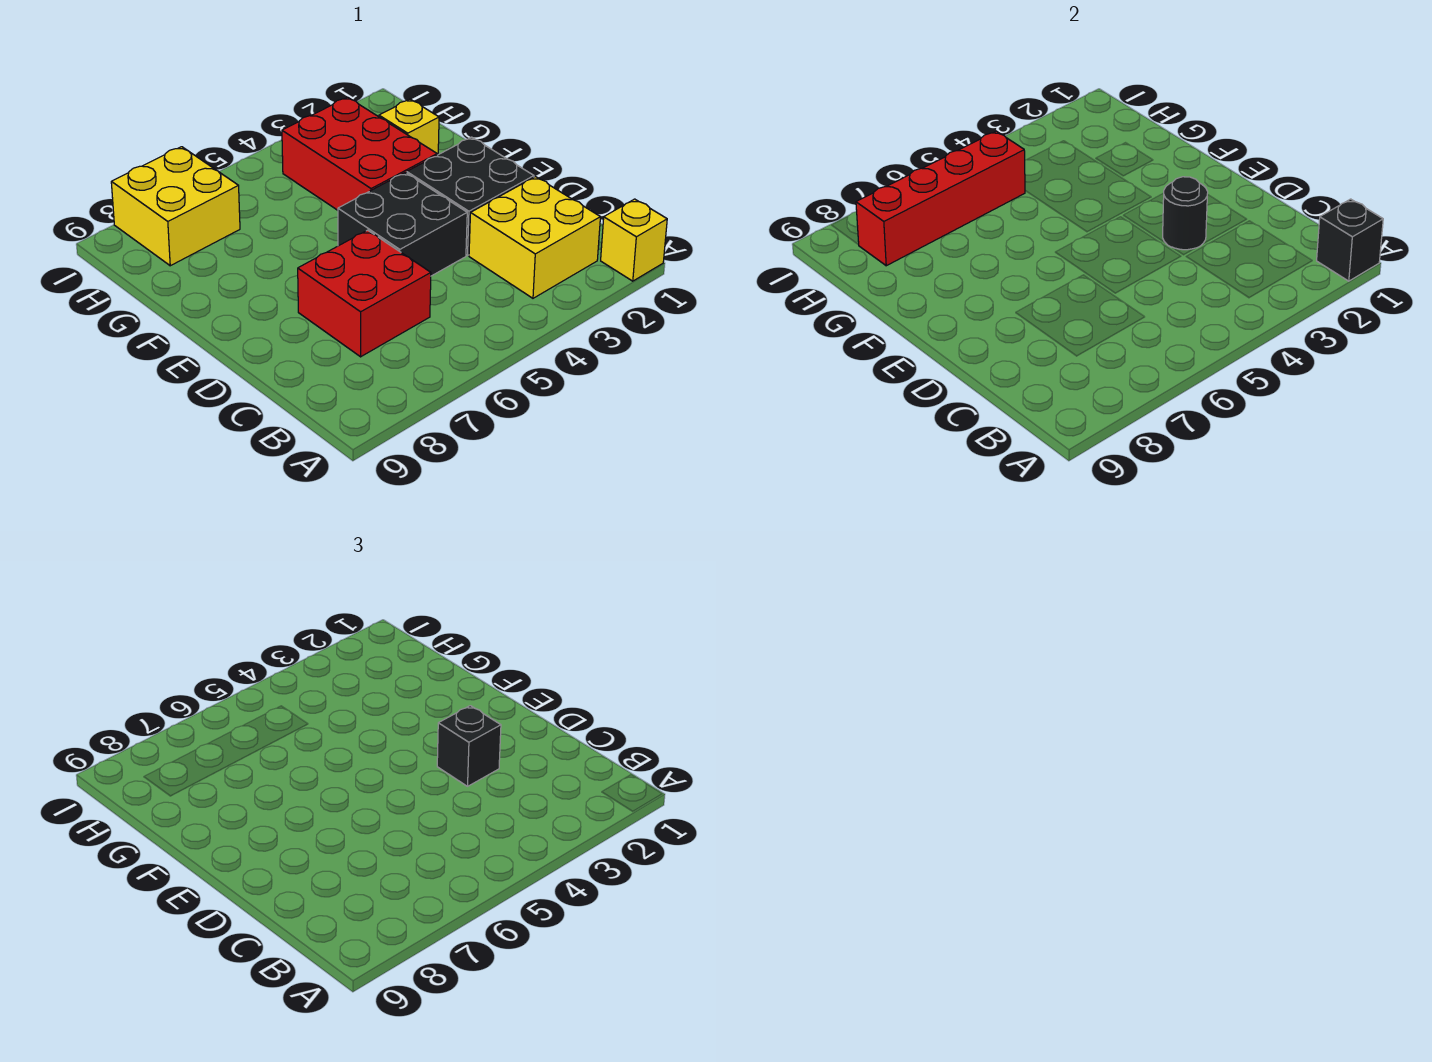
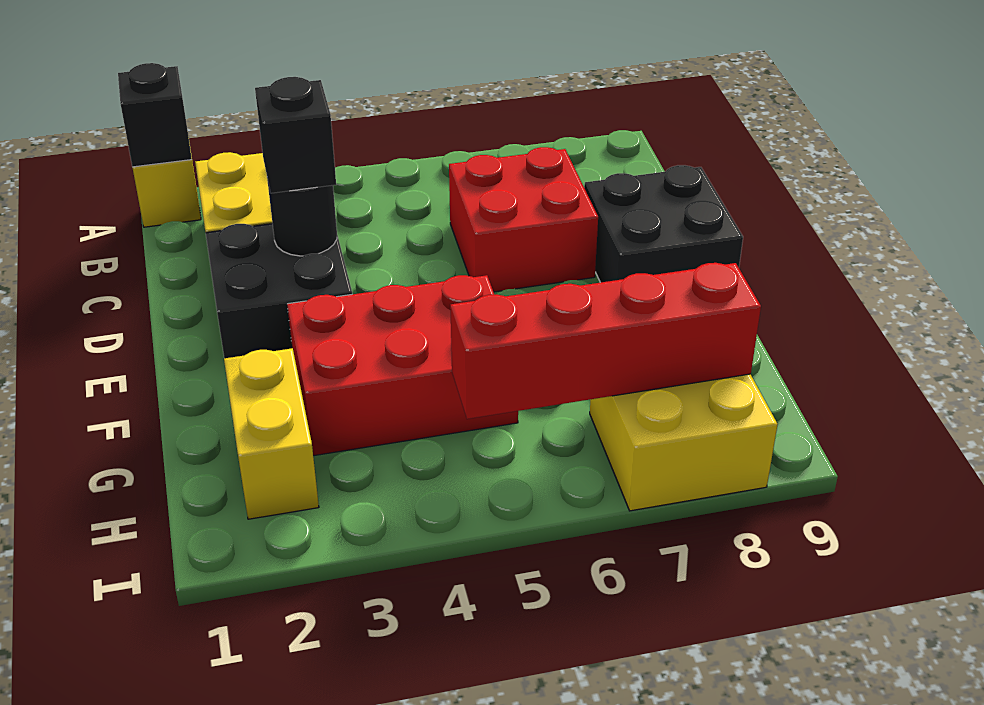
black brick D4:E5 level 1 -> black brick D8:E9 level 1
red brick F3:H4 level 1 -> red brick F3:G5 level 1
yellow brick G2 level 1 -> yellow brick G2:H2 level 1

